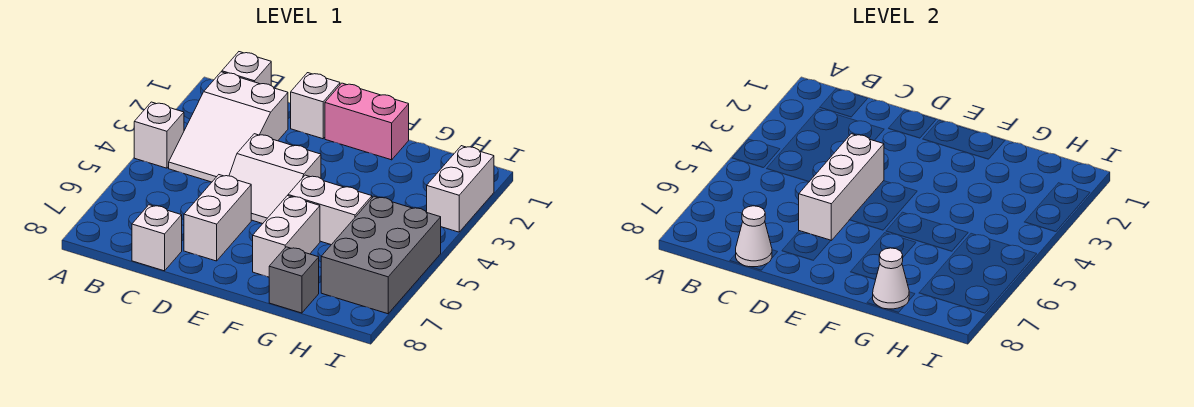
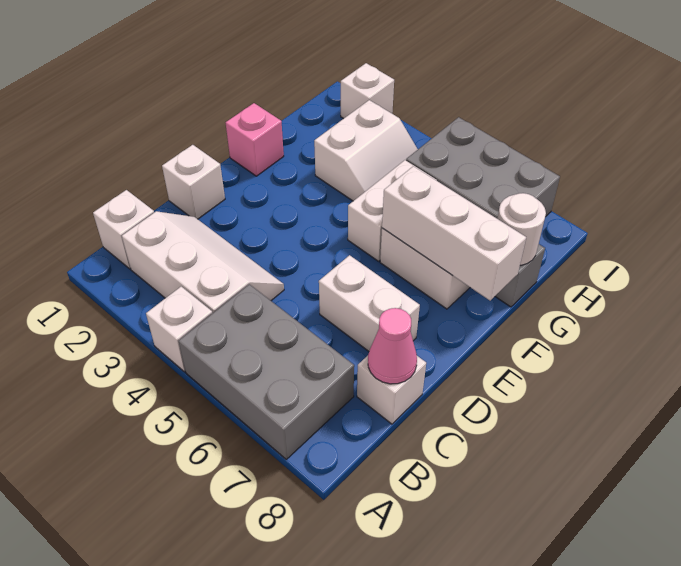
none -> grey brick A5:B7 level 1
white slope B2:C4 level 1 top 2 -> white slope B2:C4 level 1 top B
white cone C8 level 2 -> pink cone C8 level 2
white slope D4:E5 level 1 top 4 -> white slope G3:H4 level 1 top 3
white brick D4:D6 level 2 -> white brick F6:F8 level 2
pink brick E1:F1 level 1 -> pink brick F1 level 1
white cone G8 level 2 -> white round brick G8 level 2
white brick I2:I3 level 1 -> white brick I2 level 1

